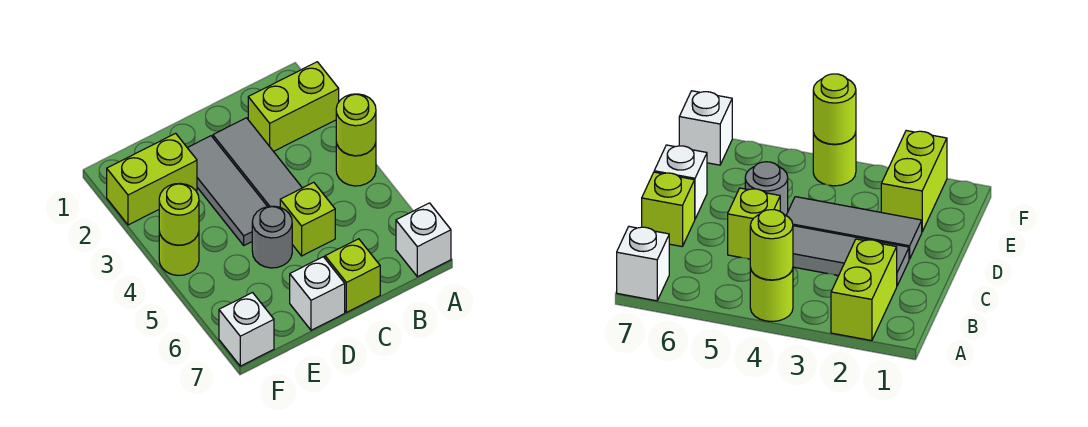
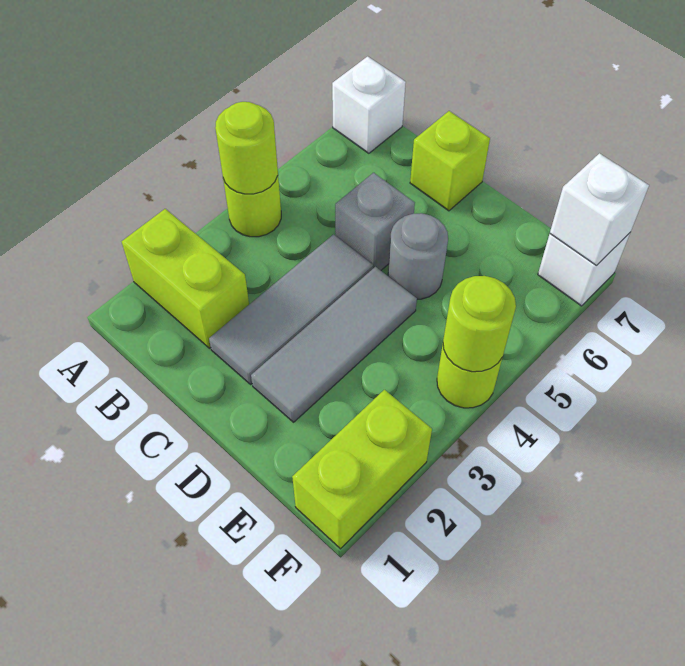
lime brick C5 level 1 -> grey brick C5 level 1
white brick D7 level 1 -> white brick F7 level 2
lime brick E2:F2 level 1 -> lime brick F1:F2 level 1

